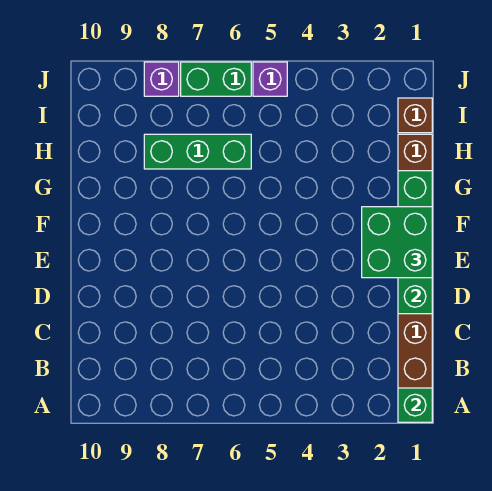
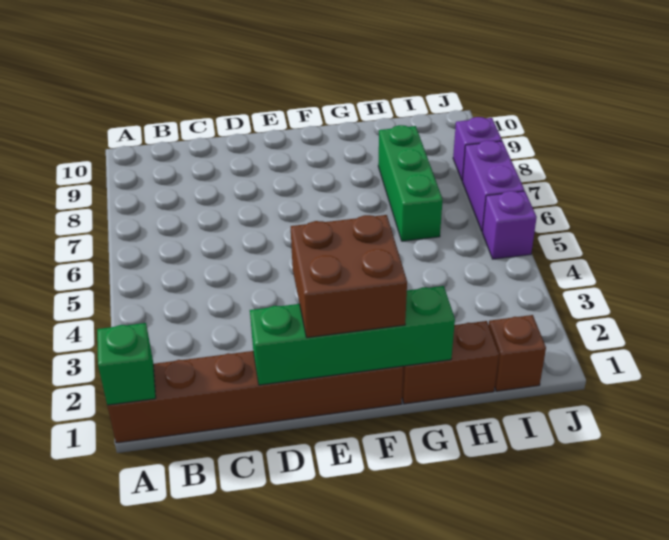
green brick E1:F2 level 3 -> brown brick E1:F2 level 3
green brick J6:J7 level 1 -> purple brick J6:J7 level 1

